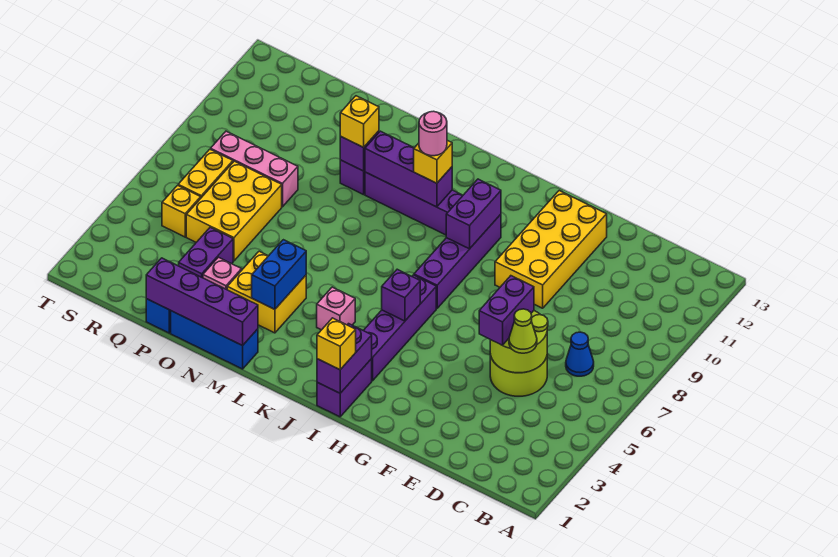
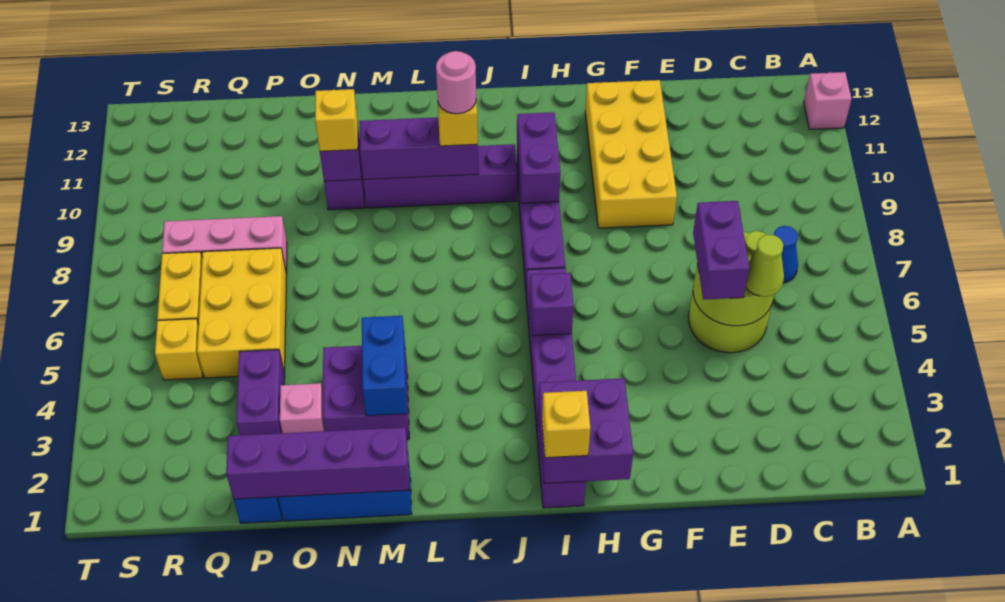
purple brick I1:I2 level 2 -> purple brick H1:I2 level 2
pink brick K4 level 1 -> pink brick A12 level 1
yellow brick M3:N4 level 1 -> purple brick M3:N4 level 1

